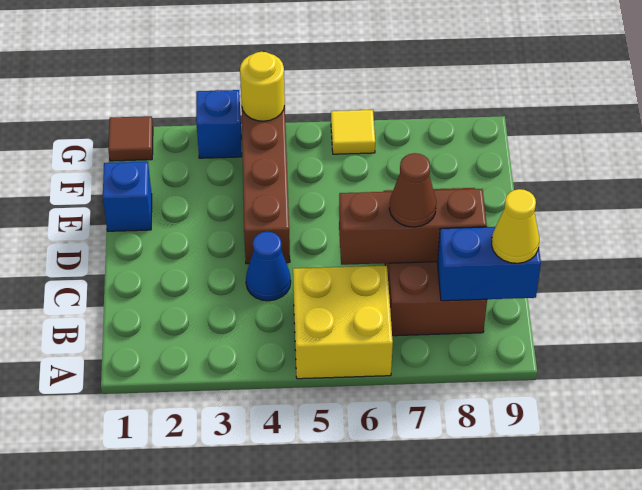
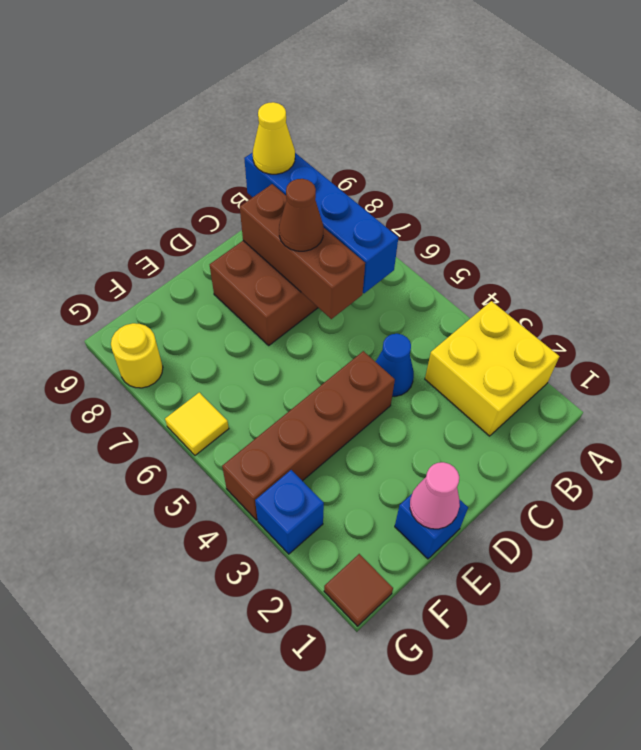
yellow brick A5:B6 level 1 -> yellow brick A2:B3 level 1
blue brick B8:B9 level 2 -> blue brick B6:B9 level 2
none -> pink cone E1 level 2
yellow round brick G4 level 2 -> yellow round brick G8 level 1

